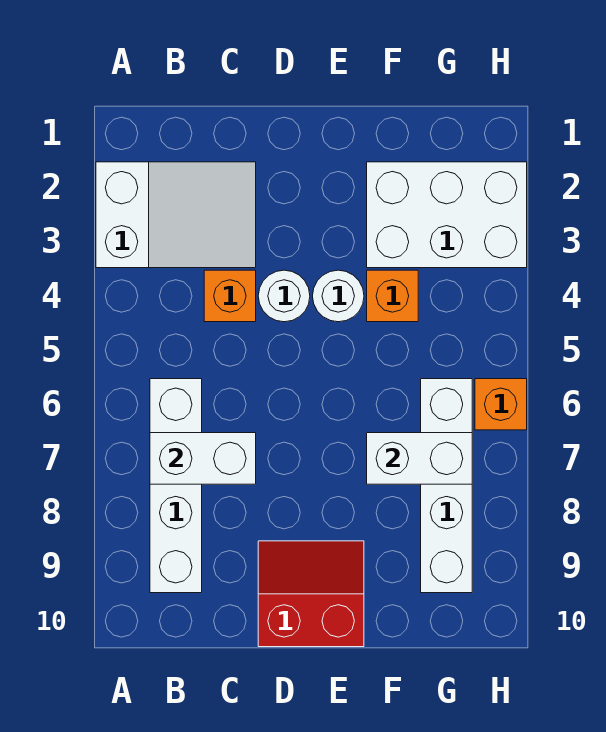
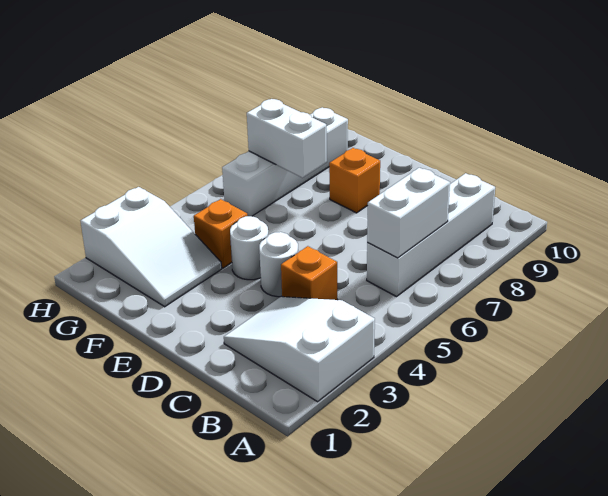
white brick B7:C7 level 2 -> white brick B6:B7 level 2
red slope D9:E10 level 1 top 10 -> none
white brick F2:H3 level 1 -> white slope F2:H3 level 1 top H
orange brick H6 level 1 -> orange brick E8 level 1

